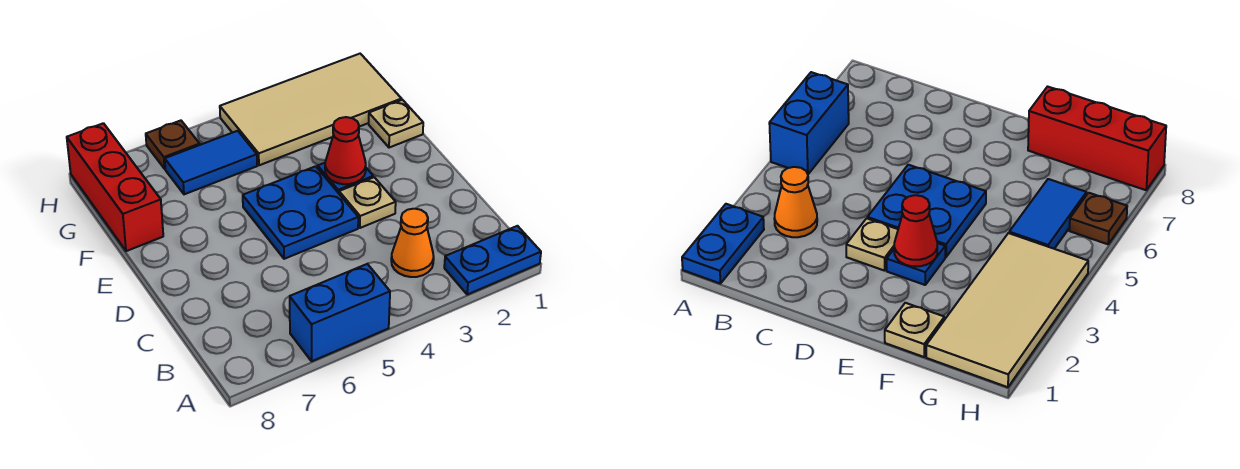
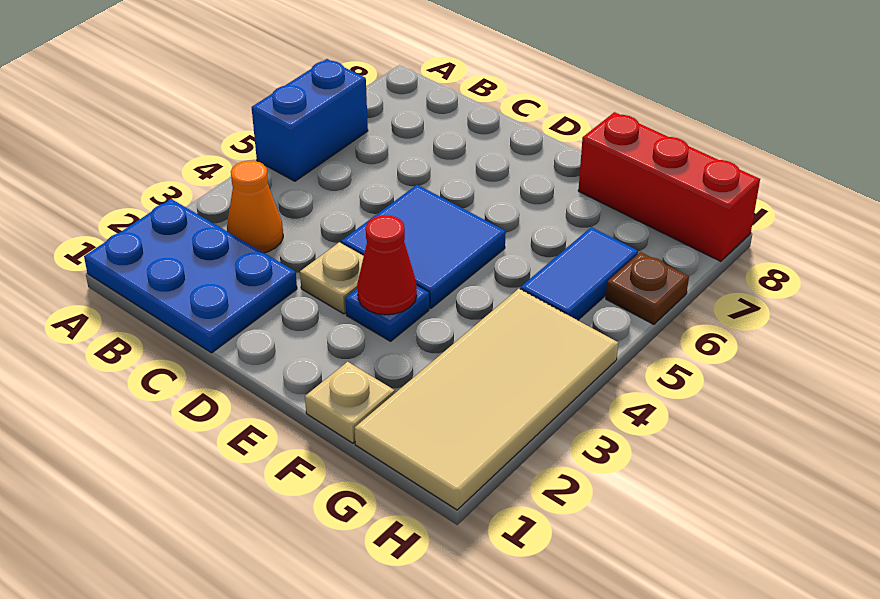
blue plate A1:A2 level 1 -> blue plate A1:C2 level 1
blue plate D4:E5 level 1 -> blue tile D4:E5 level 1

